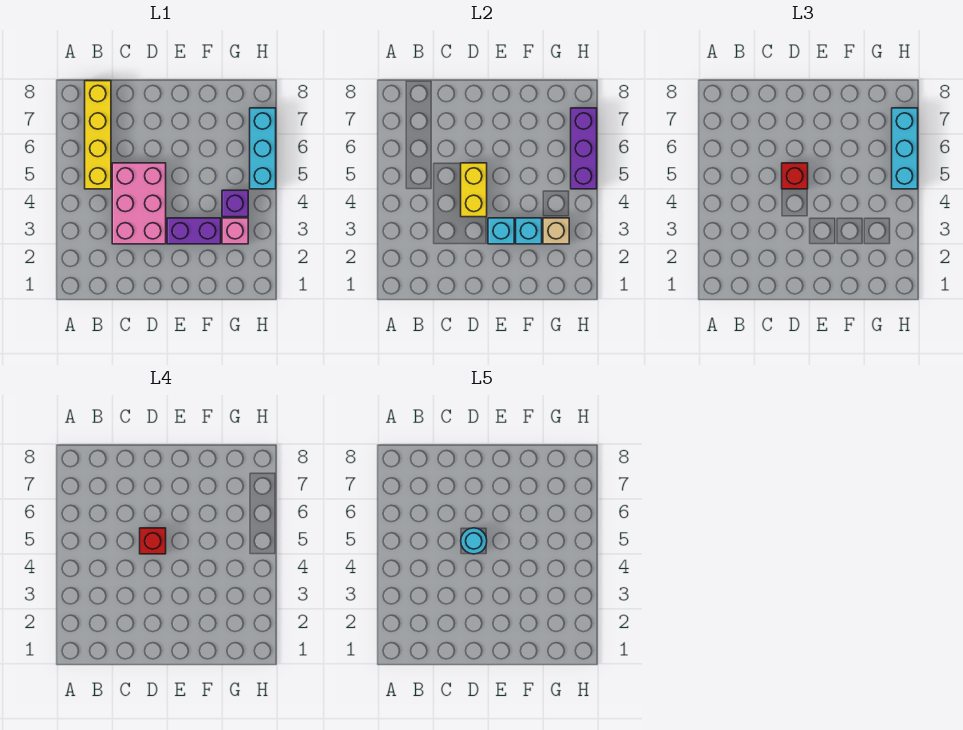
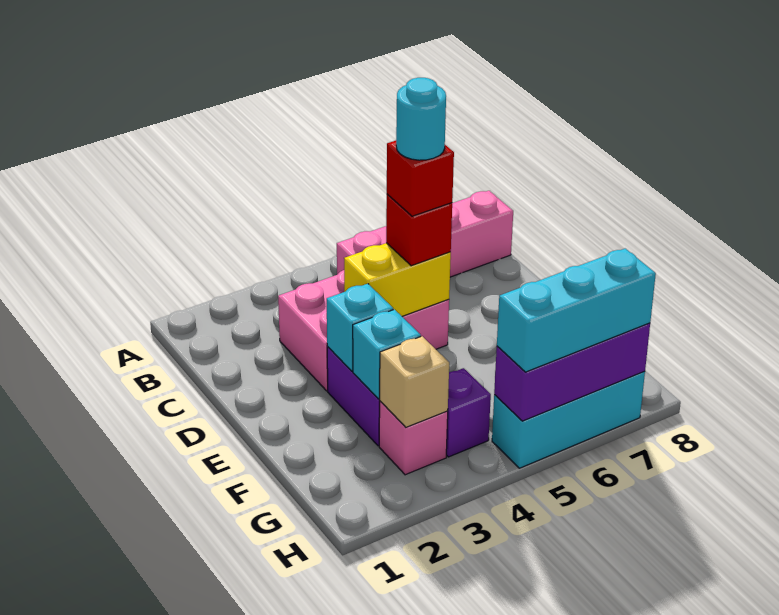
yellow brick B5:B8 level 1 -> pink brick B5:B8 level 1

